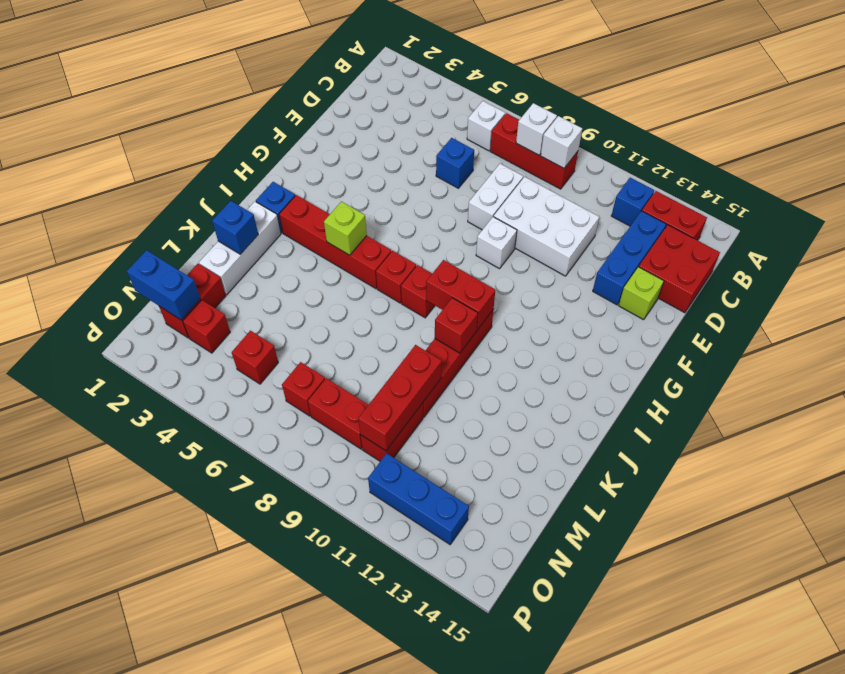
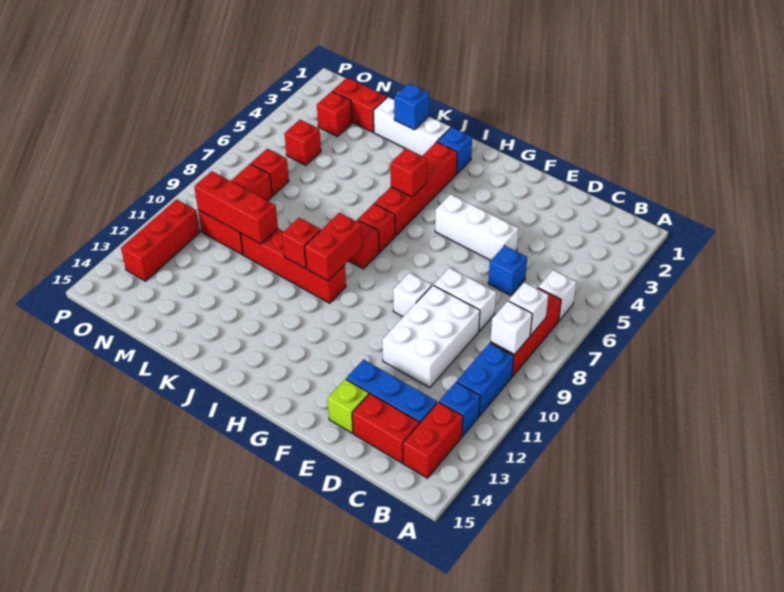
red brick C14:D15 level 1 -> red brick C14:D14 level 1
none -> white brick E5:G5 level 1
lime brick I5 level 2 -> red brick I5 level 2
blue brick N1:N2 level 2 -> blue brick B10:B11 level 1
blue brick O11:O13 level 1 -> red brick O11:O13 level 1

